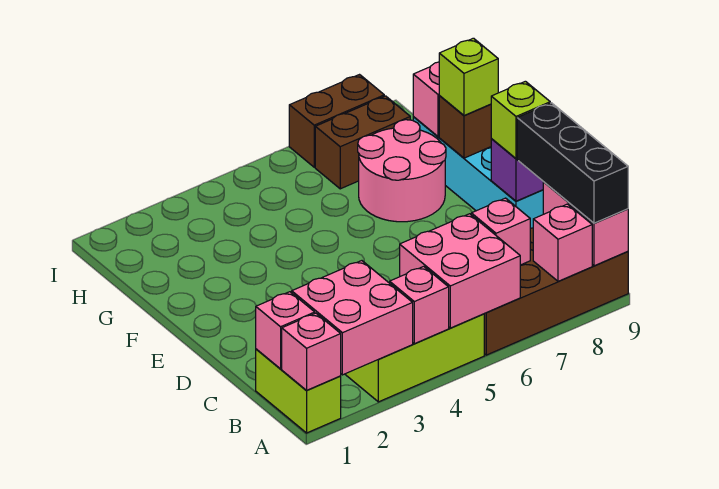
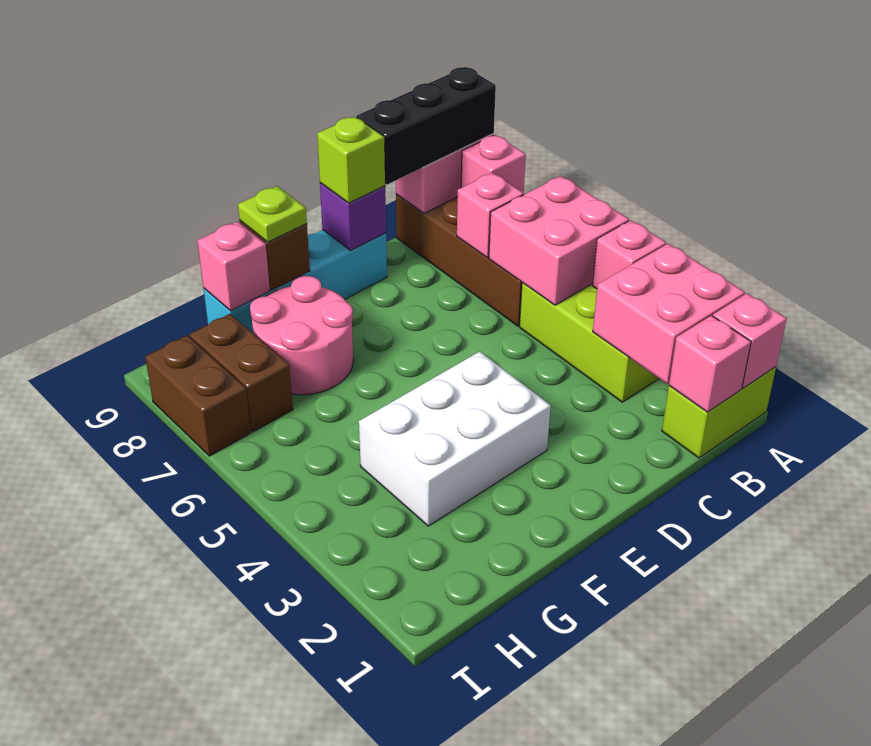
none -> white brick E3:G4 level 1
lime brick F9 level 3 -> lime plate F9 level 3

